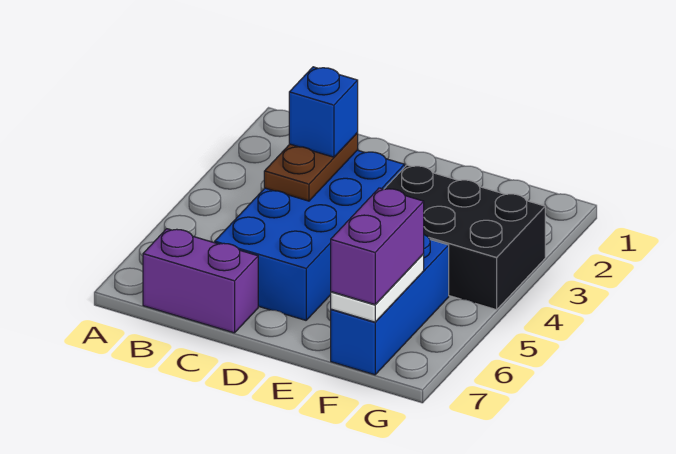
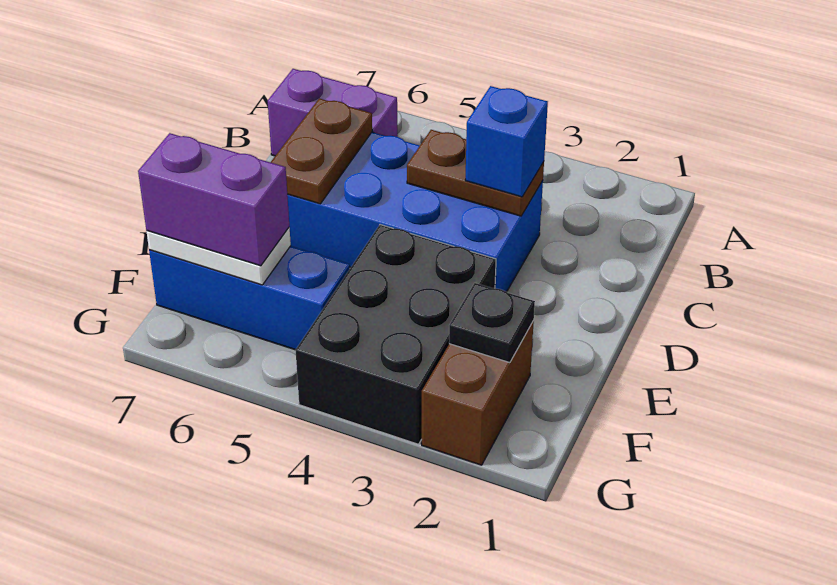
purple brick B7:C7 level 1 -> purple brick B6:B7 level 1
none -> brown plate C6:D6 level 2
none -> brown brick F2:G2 level 1
none -> black plate F2 level 2

